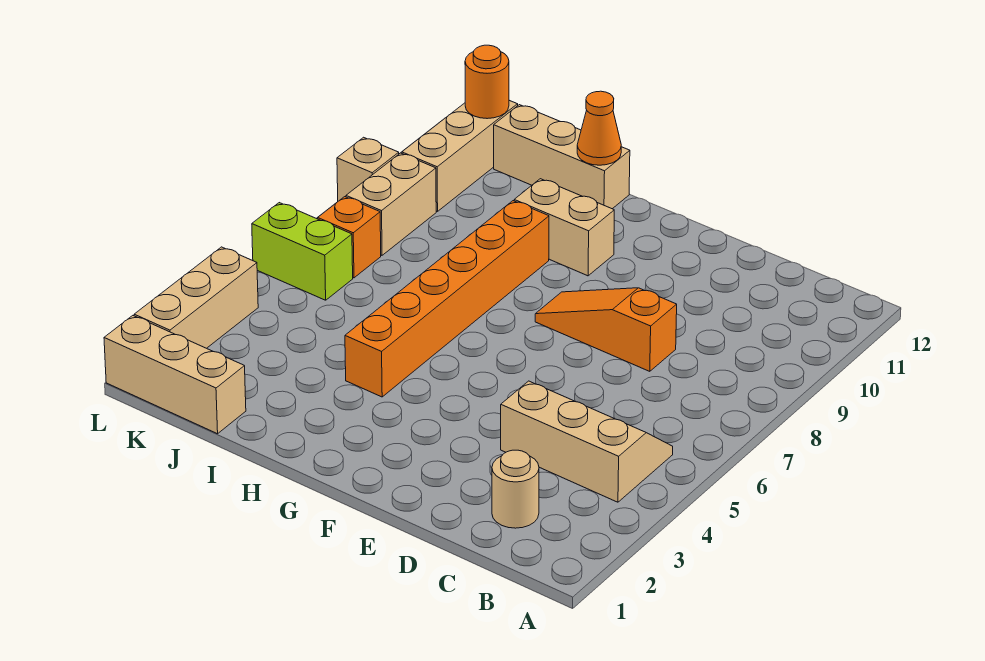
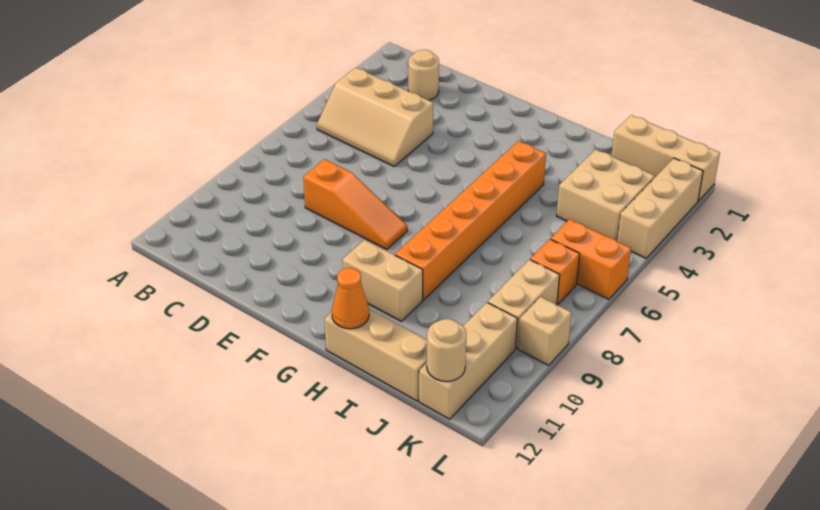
none -> tan brick J3:K4 level 1
lime brick K6:L6 level 1 -> orange brick K6:L6 level 1
orange round brick K12 level 2 -> tan round brick K12 level 2

